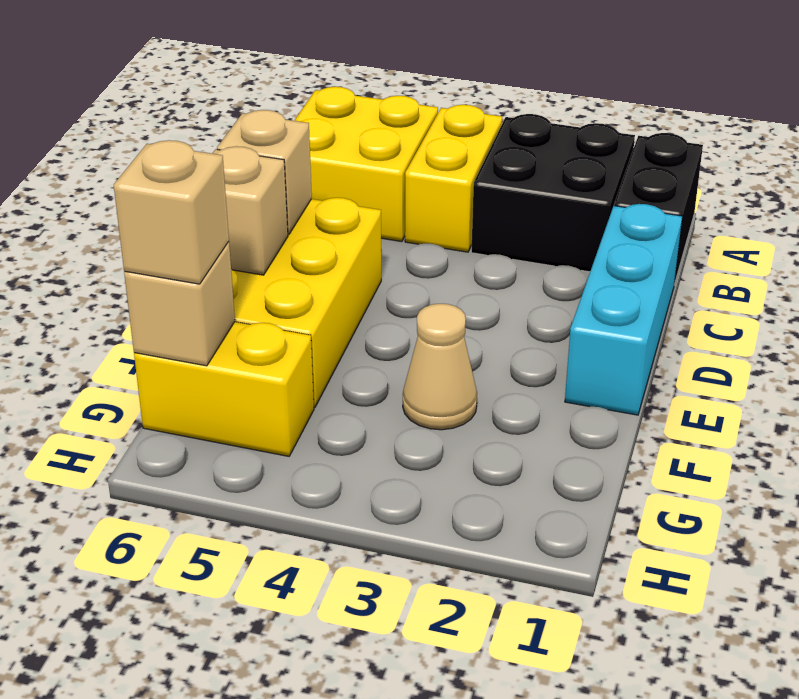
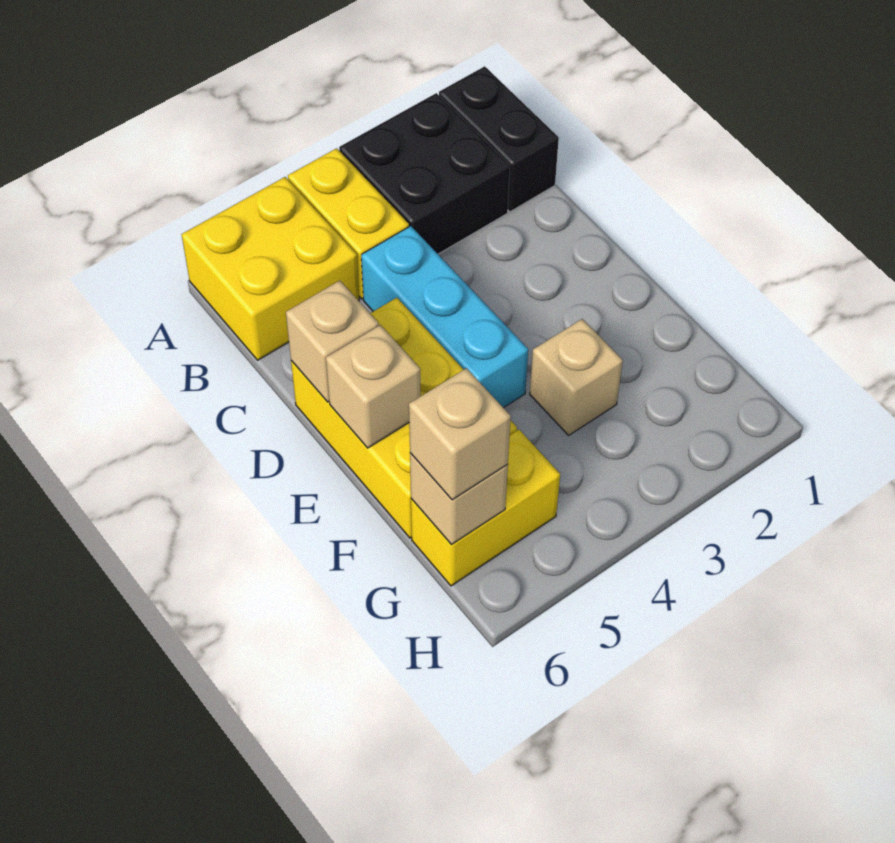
cyan brick C1:E1 level 1 -> cyan brick C4:E4 level 1
tan cone F3 level 1 -> tan brick F3 level 1

